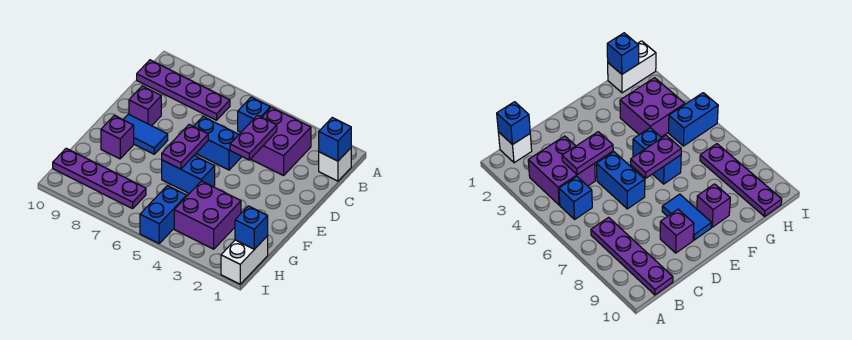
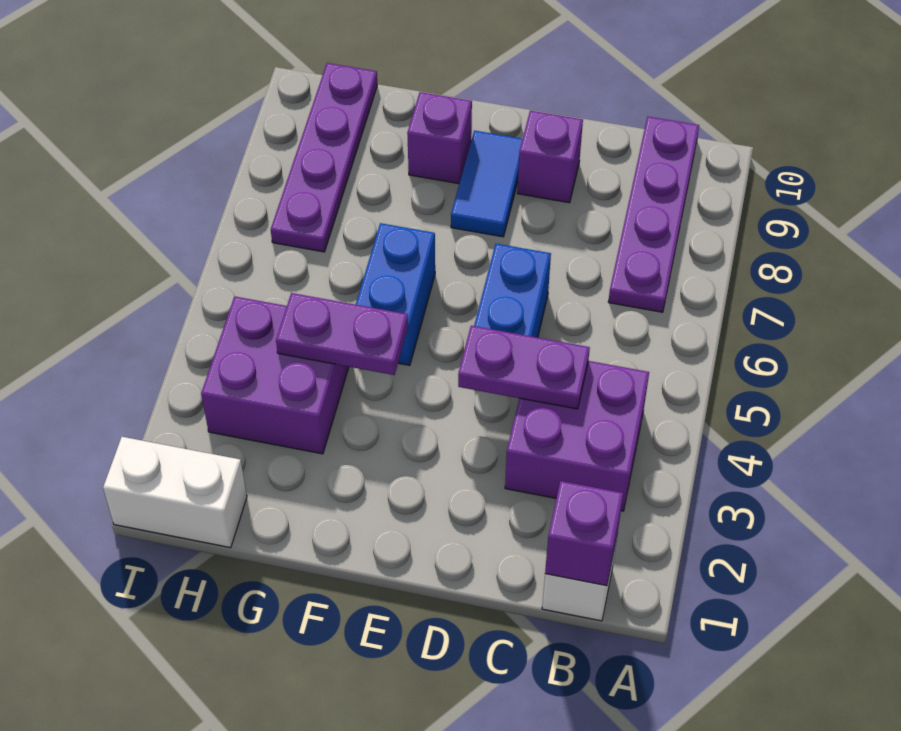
blue brick B1 level 2 -> purple brick B1 level 2
blue brick B5 level 1 -> none
purple plate E6:F6 level 2 -> purple plate F4:G4 level 2
blue brick H1 level 2 -> none
blue brick H5:I5 level 1 -> none

